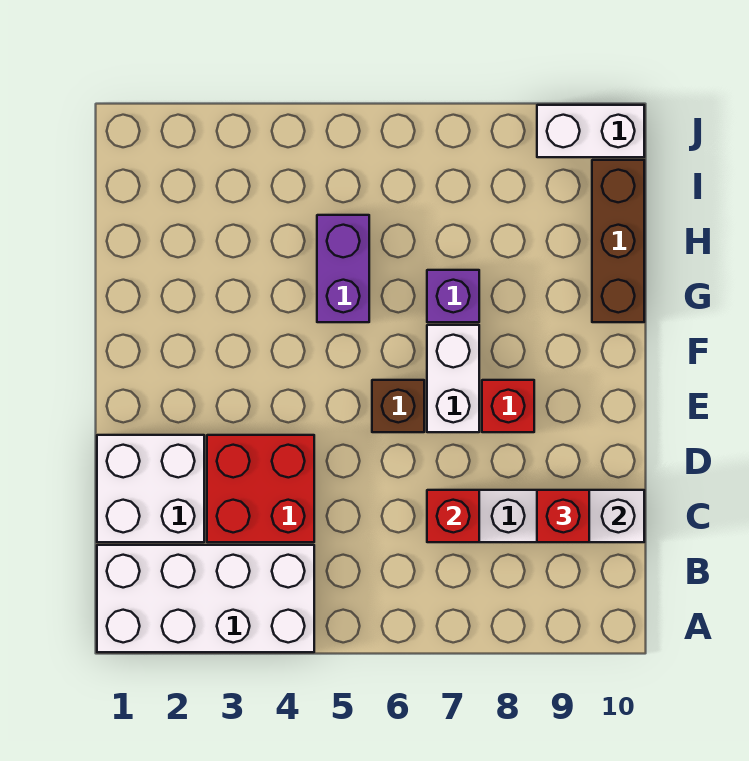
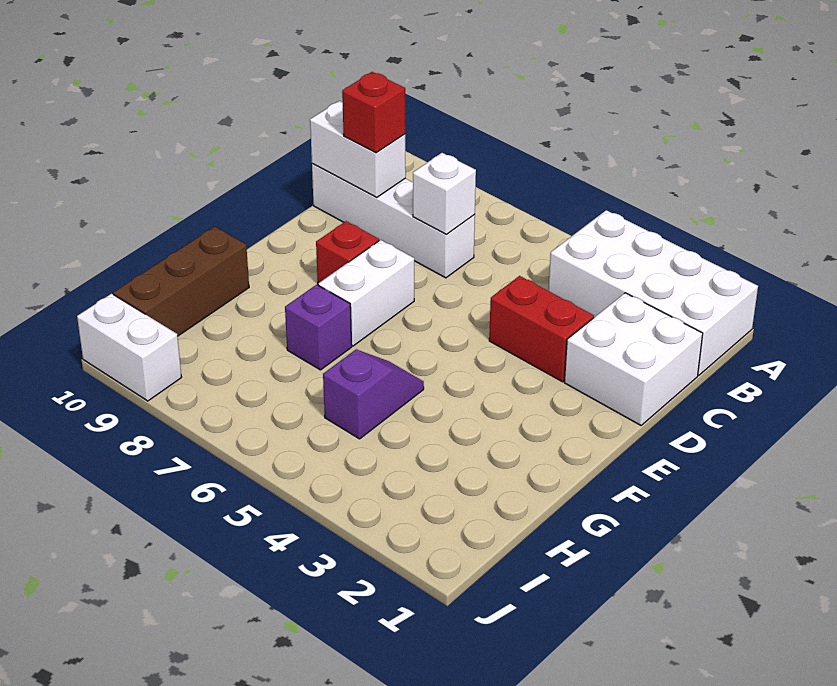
red brick C3:D4 level 1 -> red brick D3:D4 level 1
red brick C7 level 2 -> white brick C7 level 2
brown brick E6 level 1 -> none
purple brick G5:H5 level 1 -> purple slope G5:H5 level 1 top H

